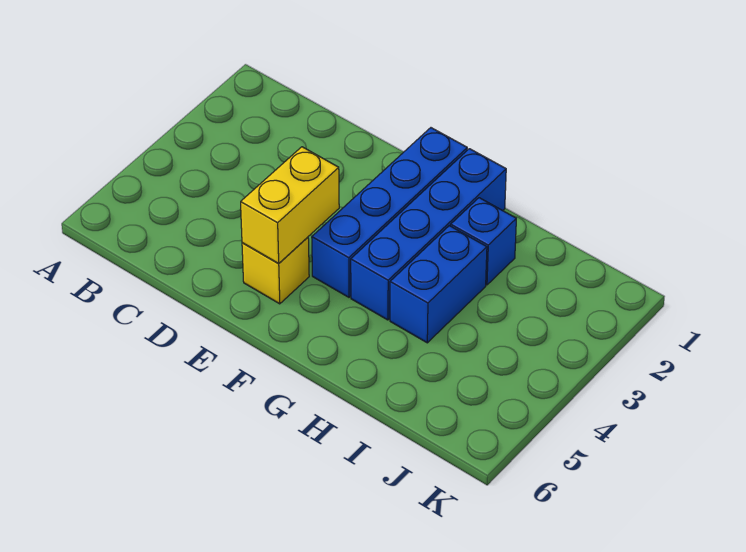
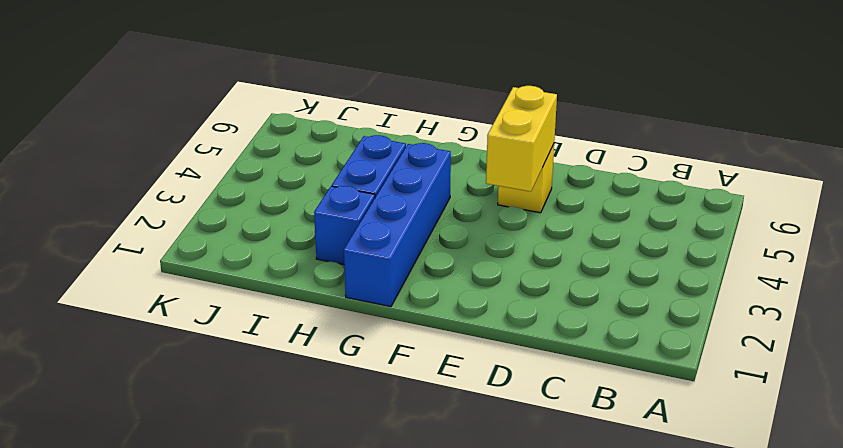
blue brick F1:F4 level 1 -> none

